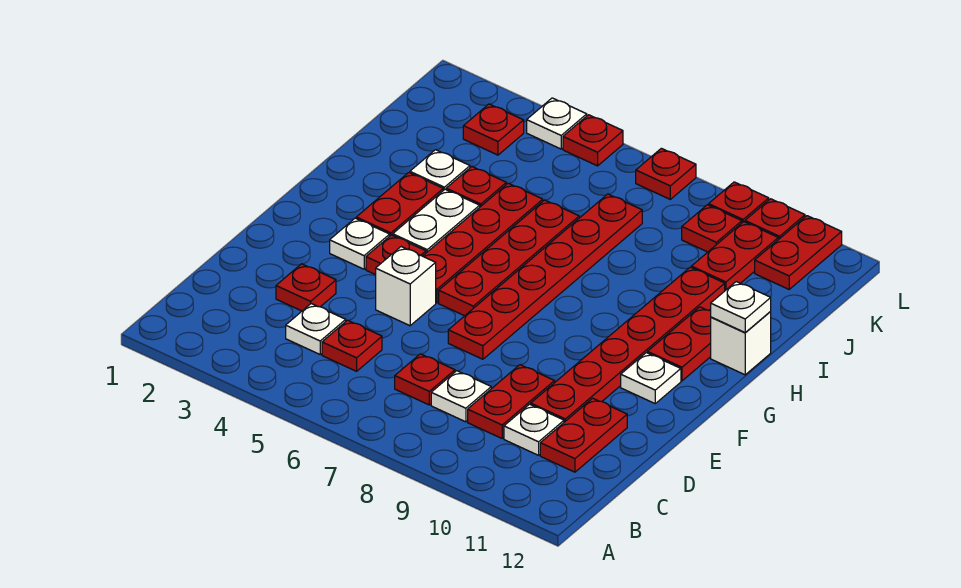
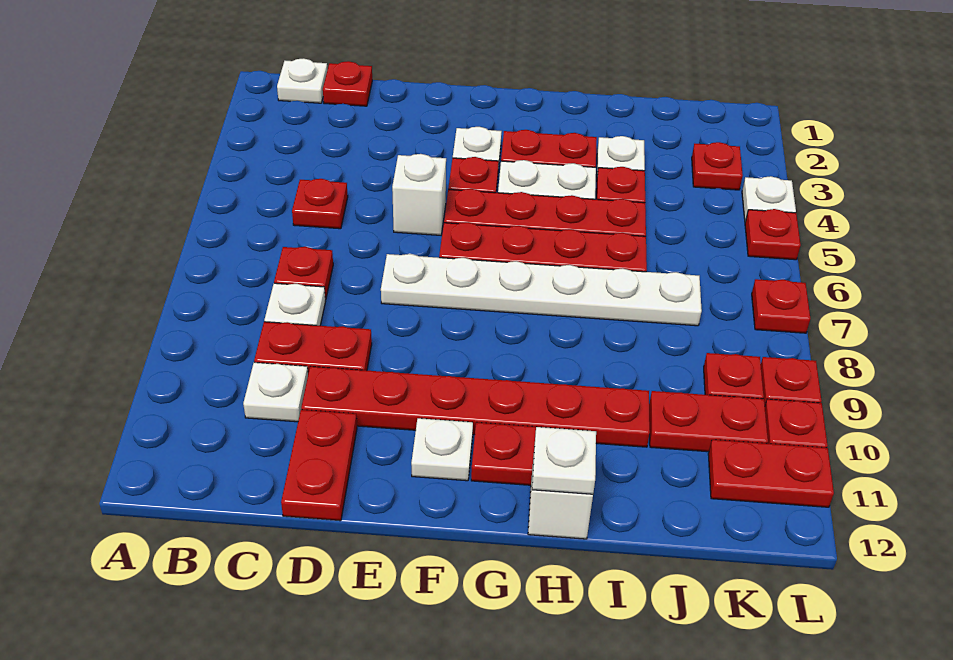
white plate C4 level 1 -> white plate B1 level 1
red plate C11:D11 level 1 -> red plate D11:D12 level 1
red plate D3 level 1 -> red plate C1 level 1
red plate E7:J7 level 1 -> white plate E7:J7 level 1

